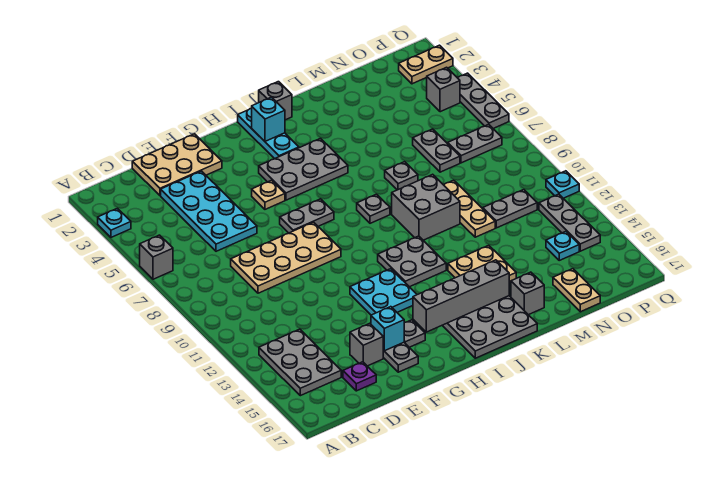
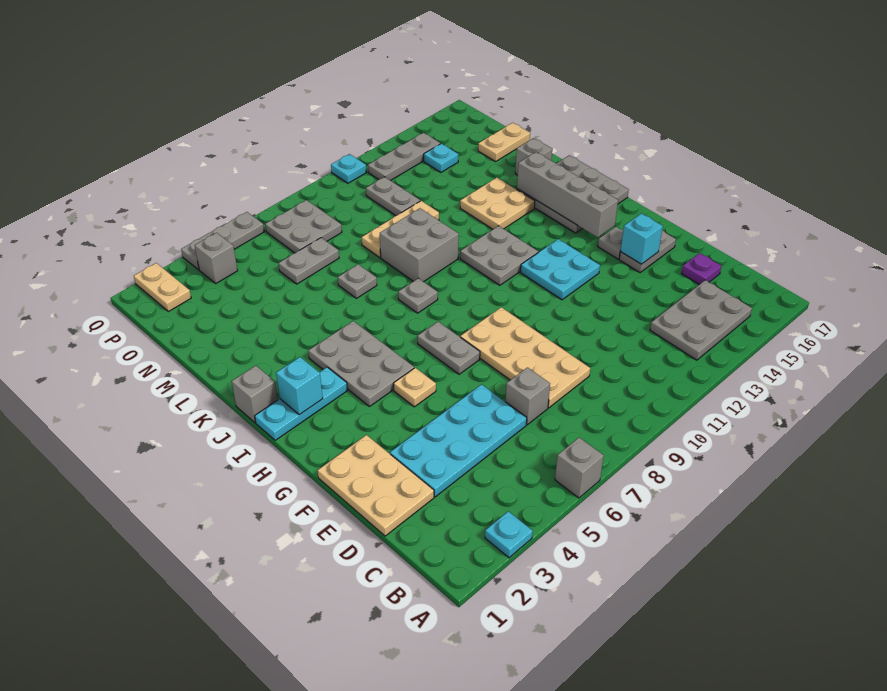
grey brick E15 level 1 -> grey brick D7 level 1
grey plate O7:P7 level 1 -> grey plate O7:P8 level 1

